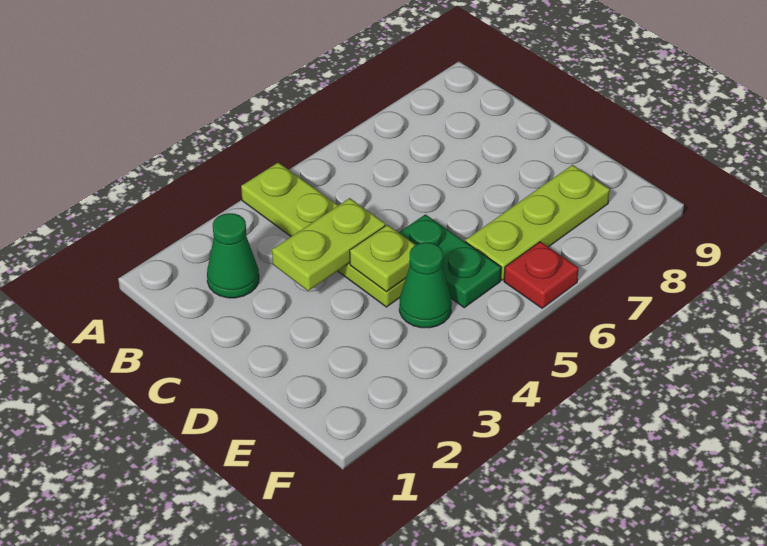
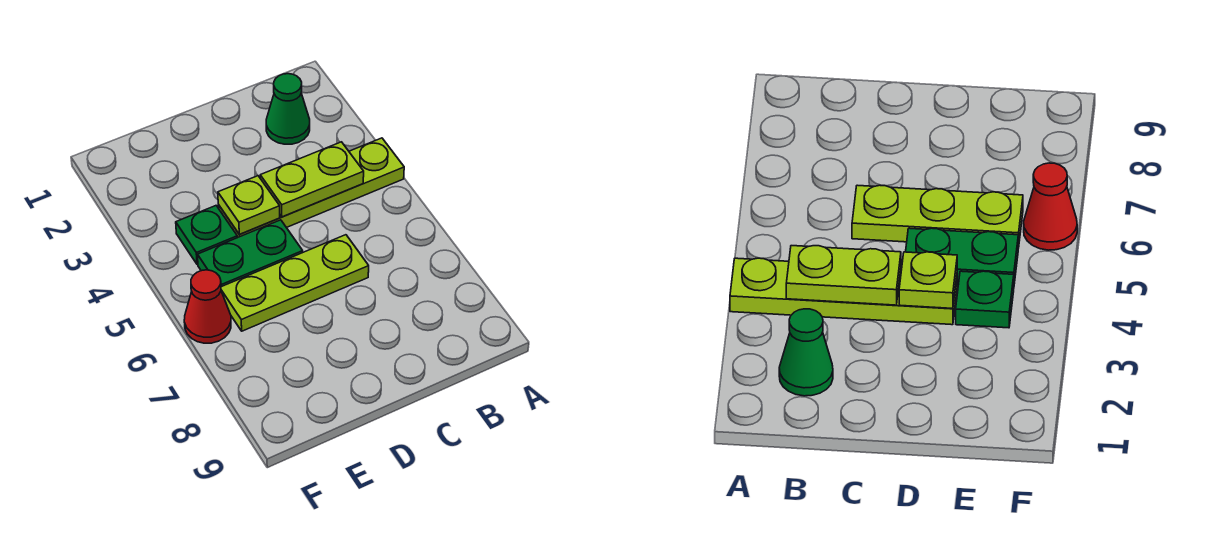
lime plate C3:C4 level 2 -> lime plate B4:C4 level 2
green cone E4 level 1 -> green plate E4 level 1
lime plate E6:E8 level 1 -> lime plate C6:E6 level 1
red plate F6 level 1 -> red cone F6 level 1

